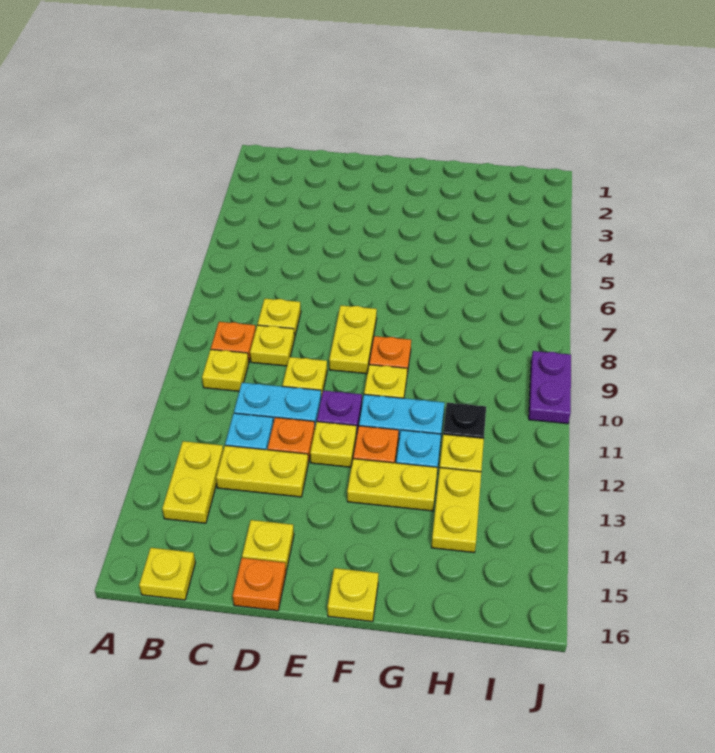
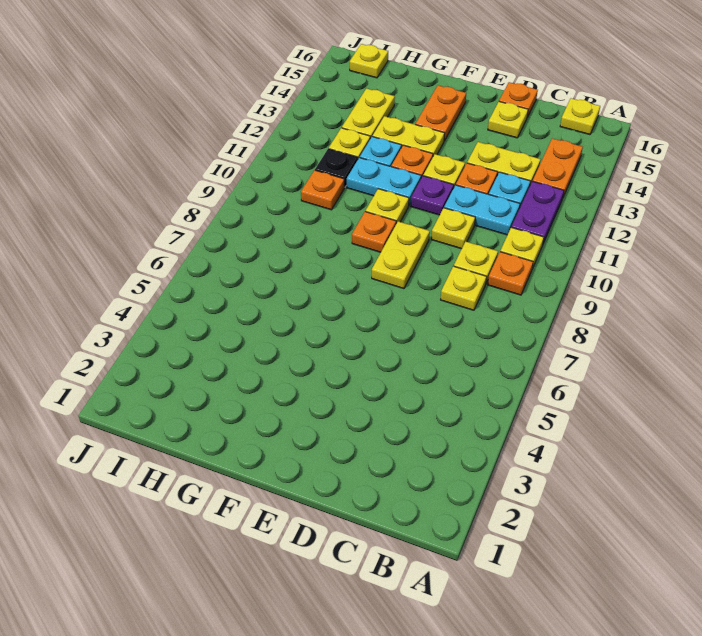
yellow plate B13:B14 level 1 -> orange plate B13:B14 level 1
none -> orange plate F14:F15 level 1
yellow plate F16 level 1 -> yellow plate I16 level 1
none -> orange plate H10 level 1
purple plate J9:J10 level 1 -> purple plate B11:B12 level 1

